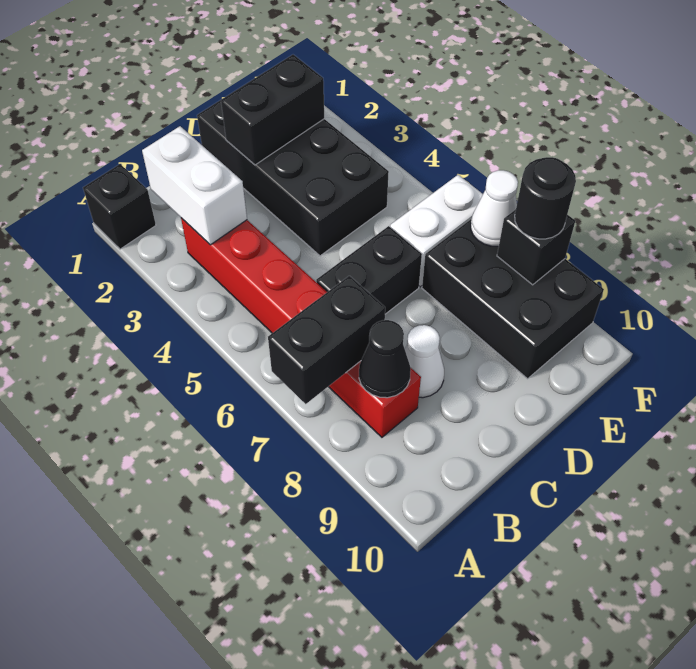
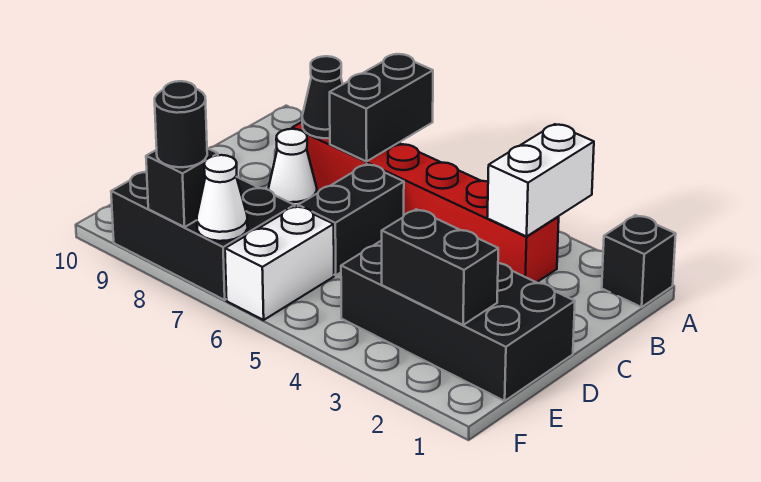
white brick B2:B3 level 2 -> white brick A3:B3 level 2
black brick D2:E2 level 2 -> black brick E2:E3 level 2

